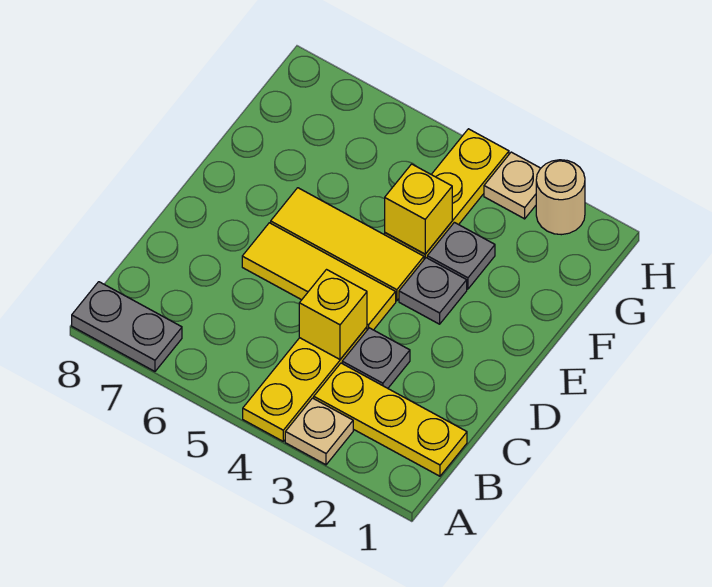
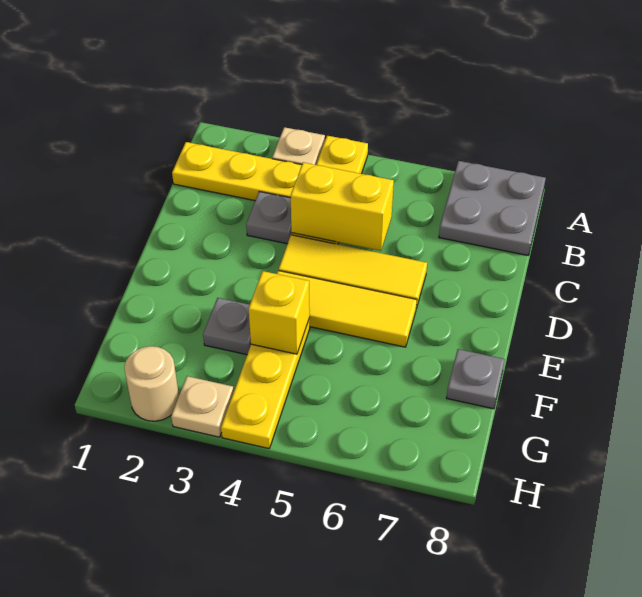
grey plate A7:A8 level 1 -> grey plate A7:B8 level 1
yellow brick C4 level 2 -> yellow brick C4:C5 level 2
grey plate E3 level 1 -> grey plate F8 level 1

